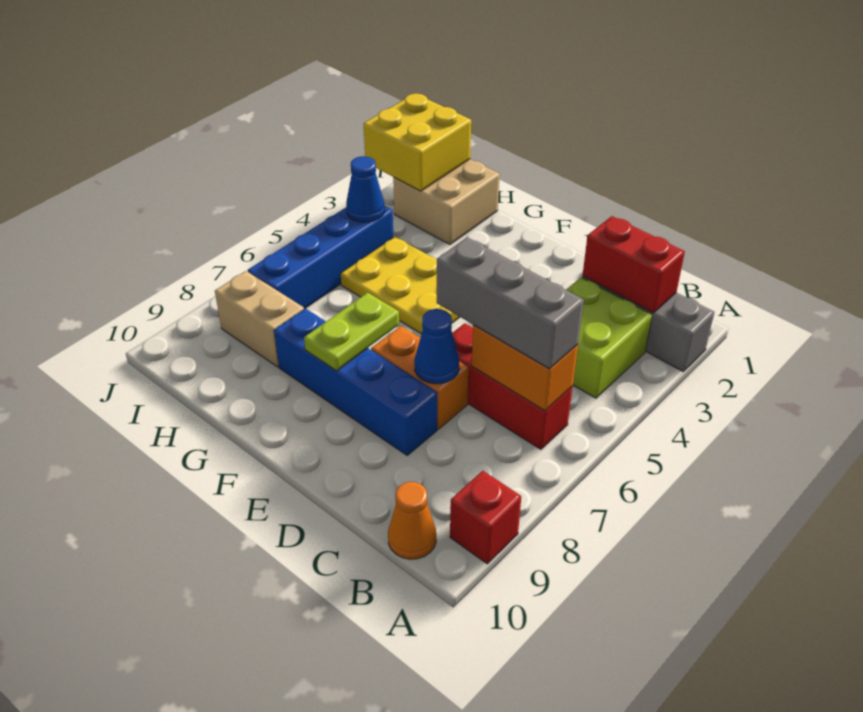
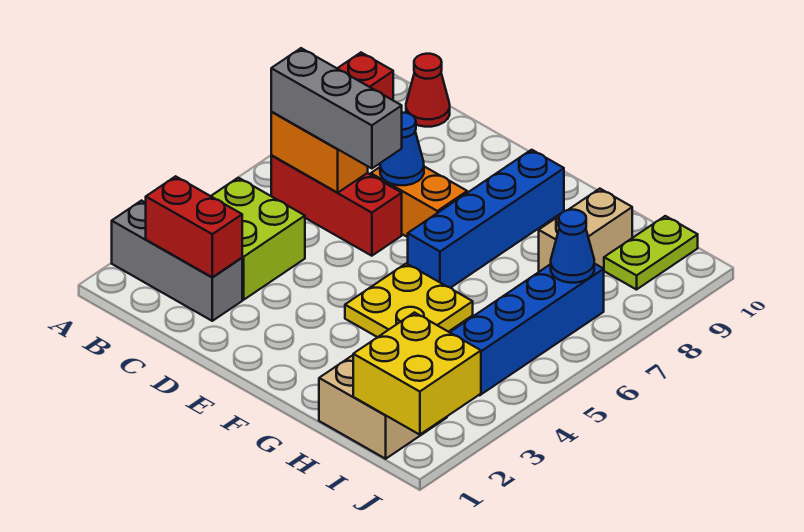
orange cone B10 level 1 -> red cone B10 level 1
blue brick D8:G8 level 1 -> blue brick F6:F9 level 1
yellow plate F4:H5 level 1 -> yellow plate F4:G5 level 1
lime plate F7:F8 level 2 -> lime plate I9:I10 level 1
tan brick H8:I8 level 1 -> tan brick H8:H9 level 1
blue cone I4 level 2 -> blue cone I7 level 2

